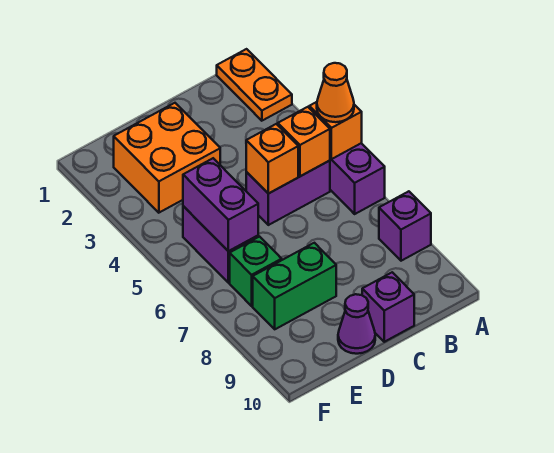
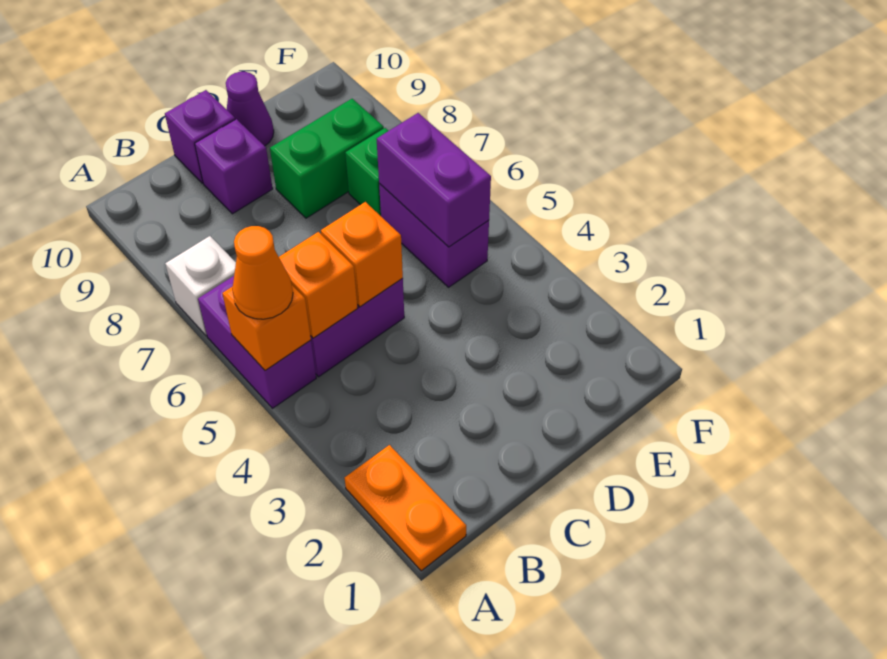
none -> white brick A7 level 1
purple brick A8 level 1 -> purple brick C9 level 1
orange brick D2:E3 level 1 -> none

